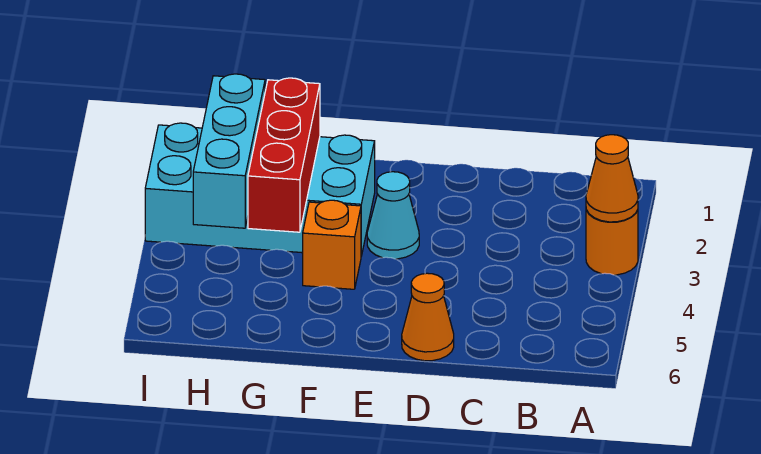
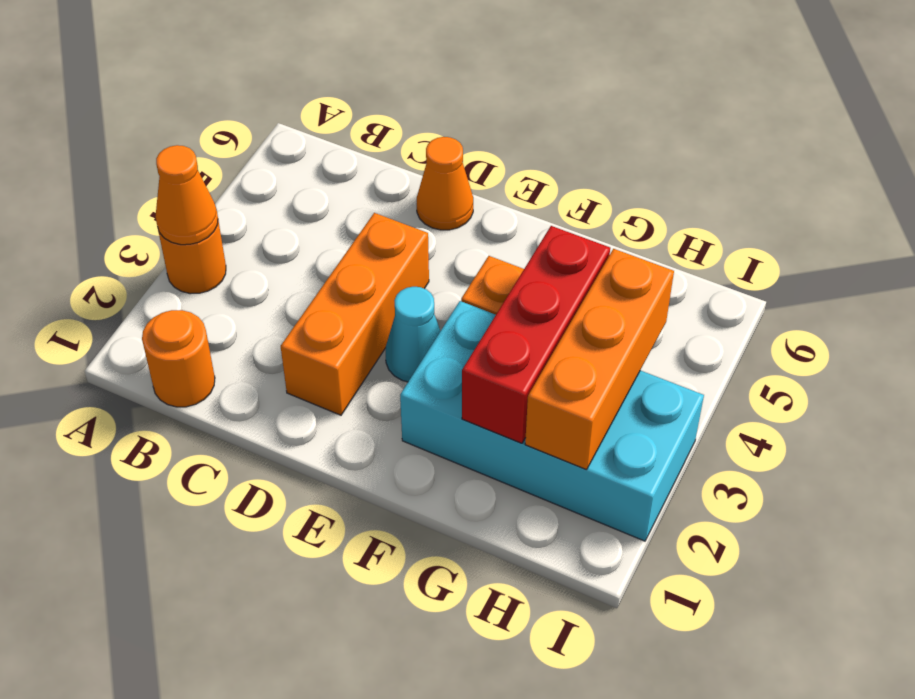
none -> orange round brick B1 level 1
none -> orange brick D2:D4 level 1
cyan brick H2:H4 level 2 -> orange brick H2:H4 level 2

